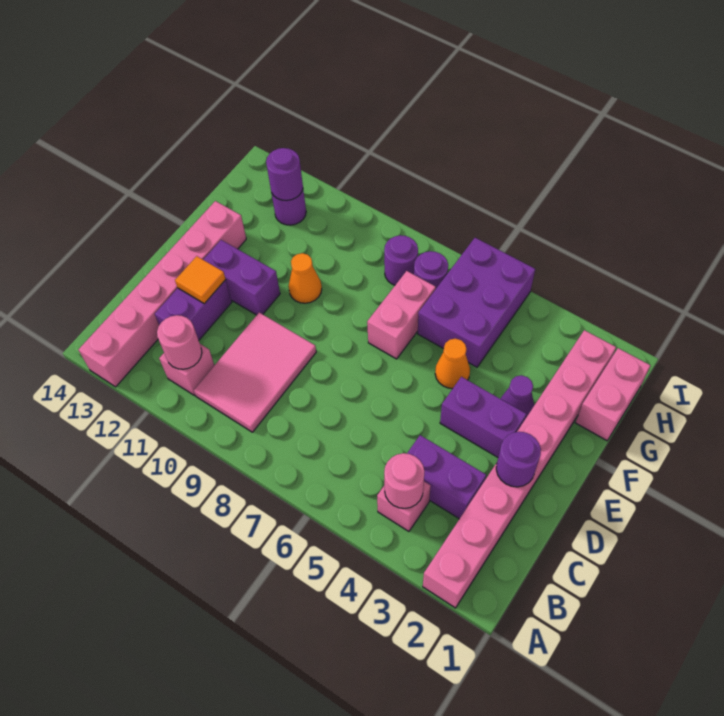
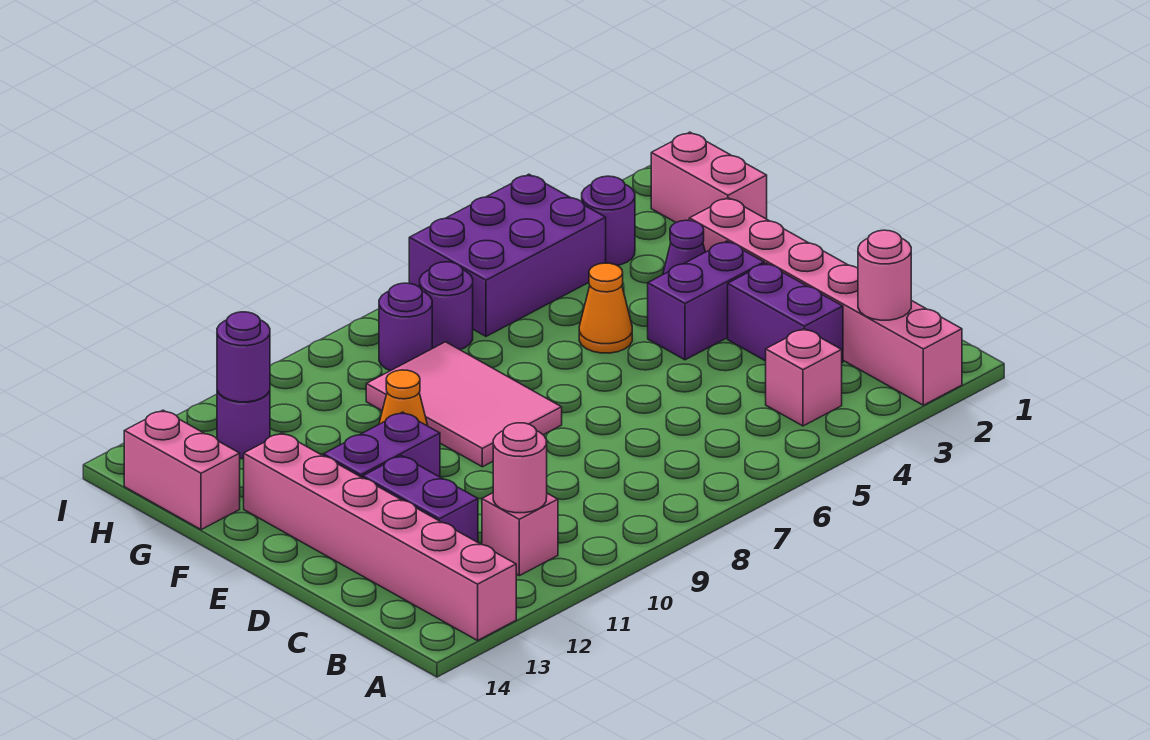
pink brick A2:H2 level 1 -> pink brick A2:F2 level 1
pink round brick B4 level 2 -> pink round brick B2 level 2
pink tile B9:D10 level 1 -> pink tile E8:G9 level 1
purple brick C3:C4 level 1 -> purple brick C3:D3 level 1
purple round brick D2 level 2 -> purple round brick H3 level 1
orange tile D12 level 2 -> none
pink brick F7:G7 level 1 -> pink brick G14:H14 level 1
purple brick G5:I6 level 1 -> purple brick H4:I6 level 1

